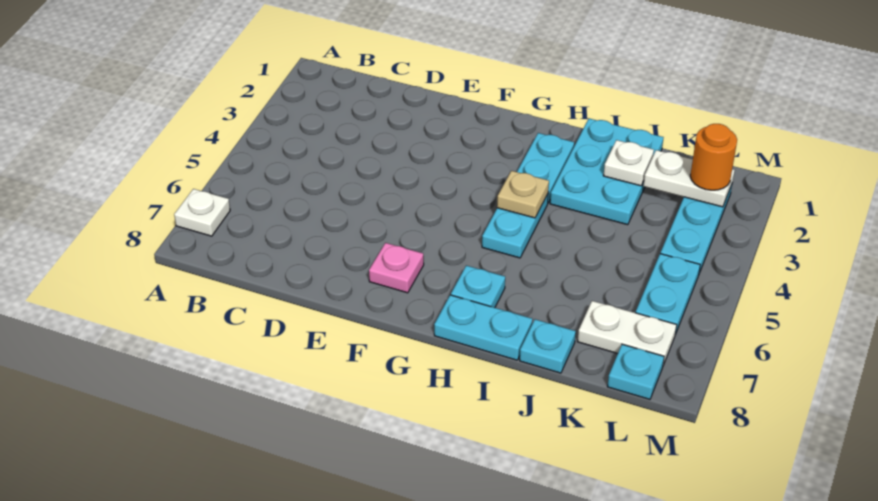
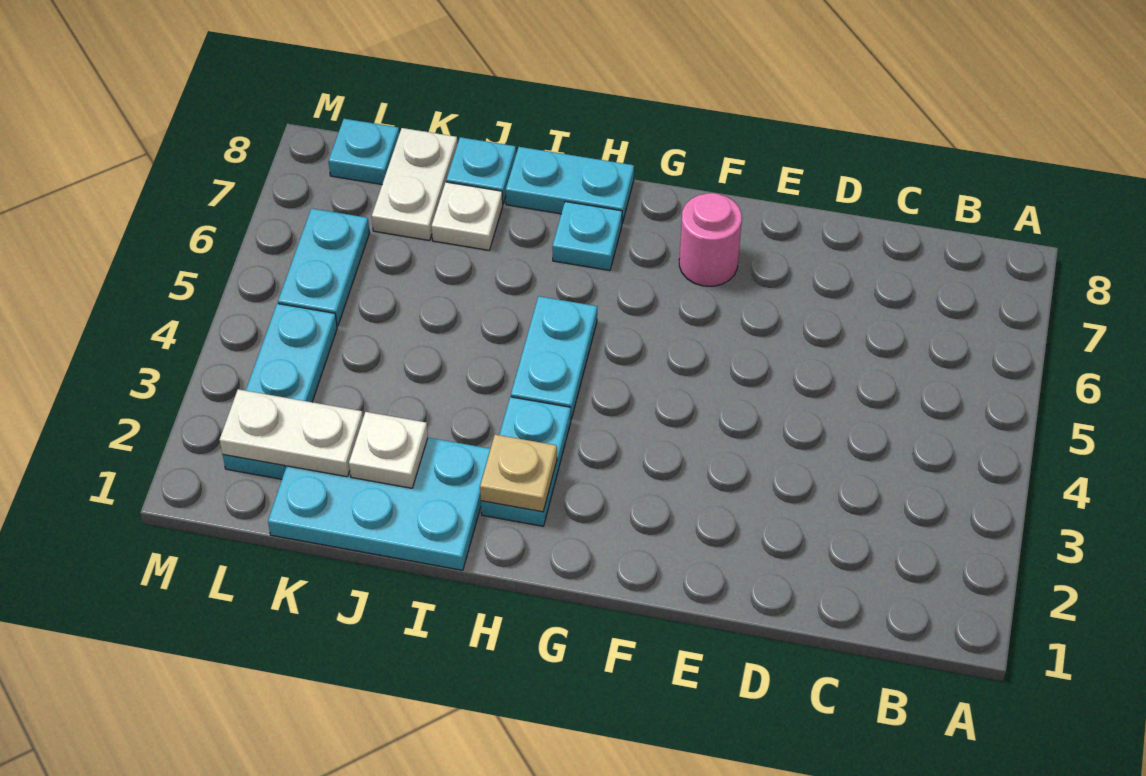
white plate A7 level 1 -> white plate J7 level 1
pink plate F7 level 1 -> pink round brick F7 level 1
tan plate H4 level 2 -> tan plate H2 level 2
cyan plate I1:J3 level 1 -> cyan plate I1:K2 level 1
white plate K7:L7 level 1 -> white plate K7:K8 level 1
orange round brick L2 level 3 -> none

